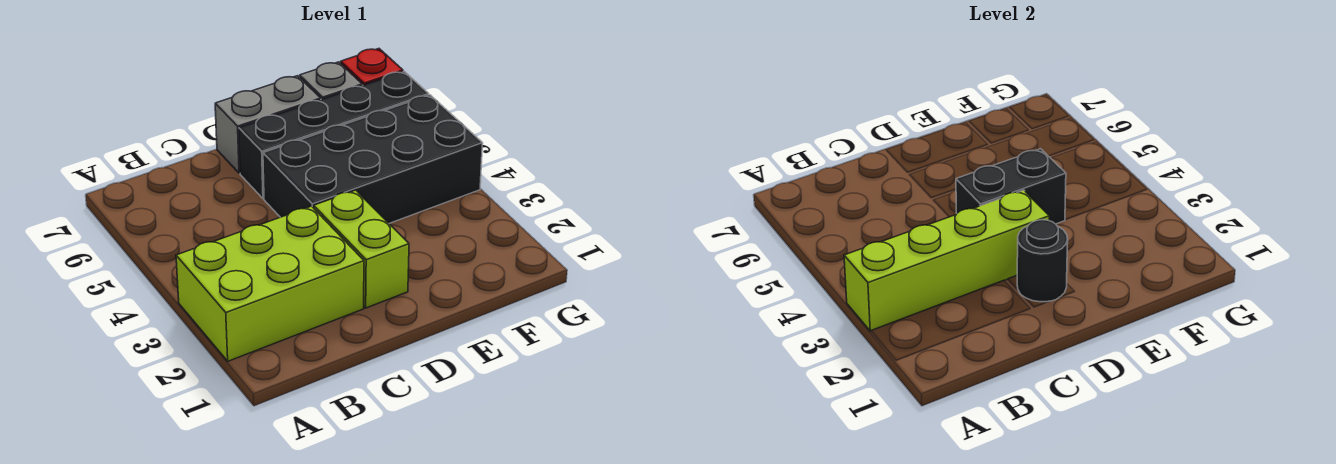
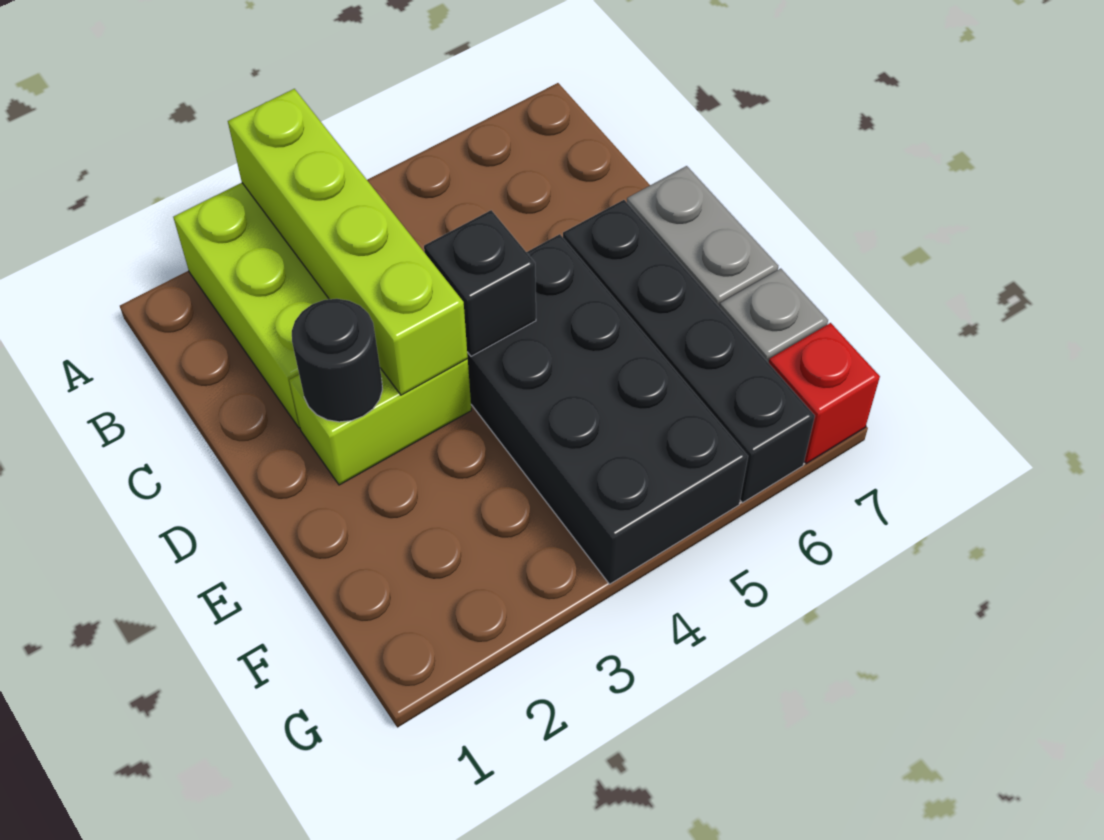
black brick D4:E4 level 2 -> black brick D4 level 2

